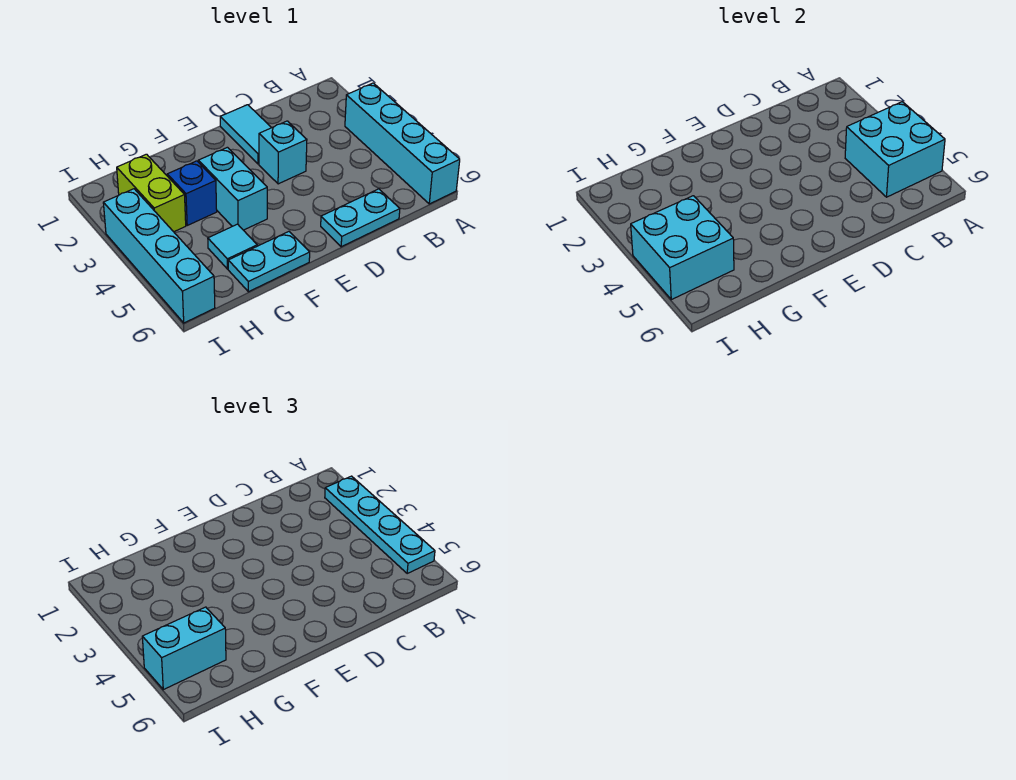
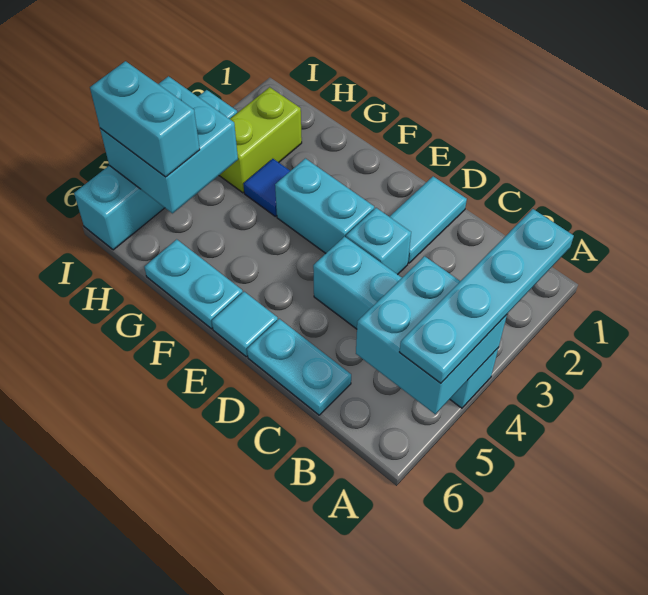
cyan brick A3:A6 level 1 -> cyan brick A4:D4 level 1
cyan brick F3:F4 level 1 -> cyan brick E3:F3 level 1
blue brick G3 level 1 -> blue tile G3 level 1
cyan tile G5 level 1 -> cyan tile E6 level 1

